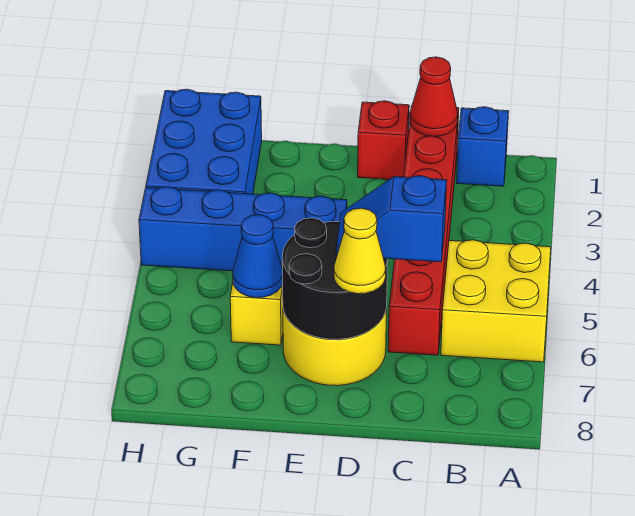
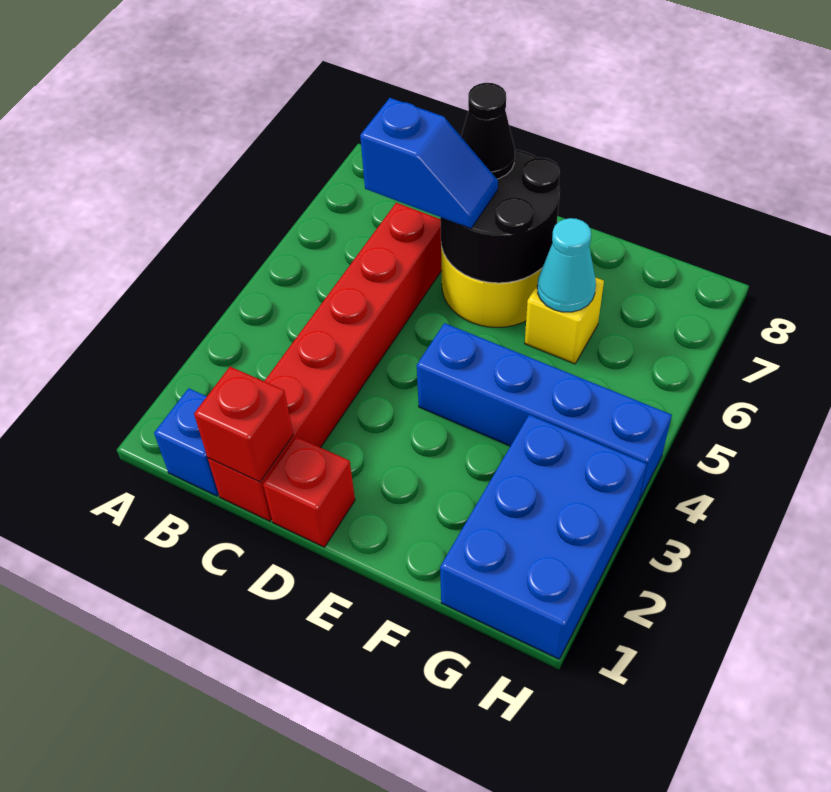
yellow brick A5:B6 level 1 -> none
red cone C1 level 2 -> red brick C1 level 2
yellow cone D7 level 3 -> black cone D7 level 3
blue cone F6 level 2 -> cyan cone F6 level 2

